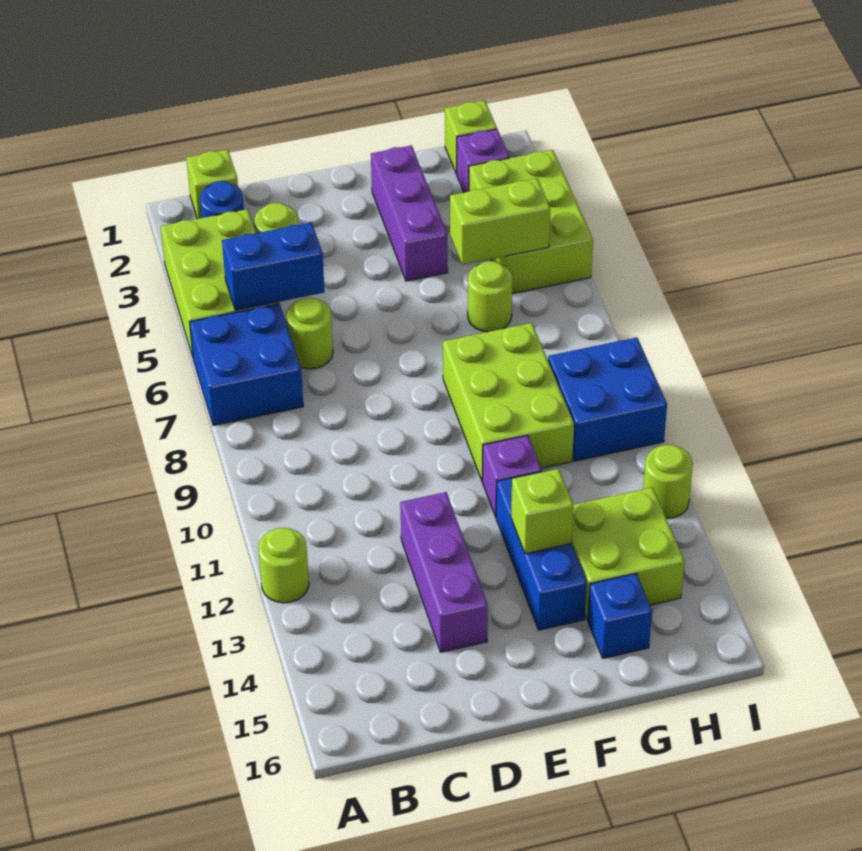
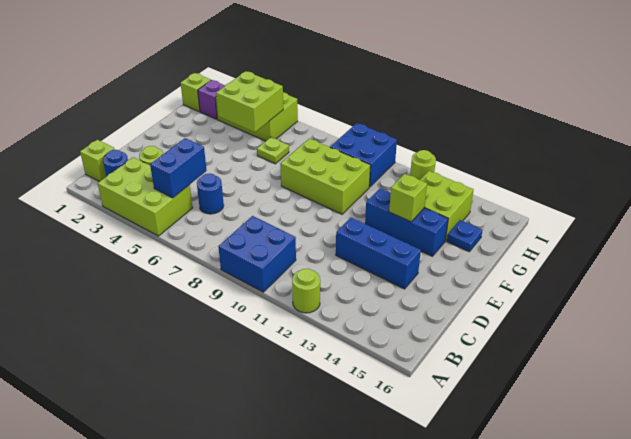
blue brick A6:B7 level 1 -> blue brick A9:B10 level 1
lime round brick C6 level 1 -> blue round brick C6 level 1
purple brick D12:D14 level 1 -> blue brick D12:D14 level 1
purple brick F2:F4 level 1 -> none
purple brick F11 level 1 -> none
lime brick G5:H5 level 2 -> lime brick G4:H5 level 2
lime round brick G6 level 1 -> lime plate G6 level 1
blue brick G15 level 1 -> blue plate G15 level 1

